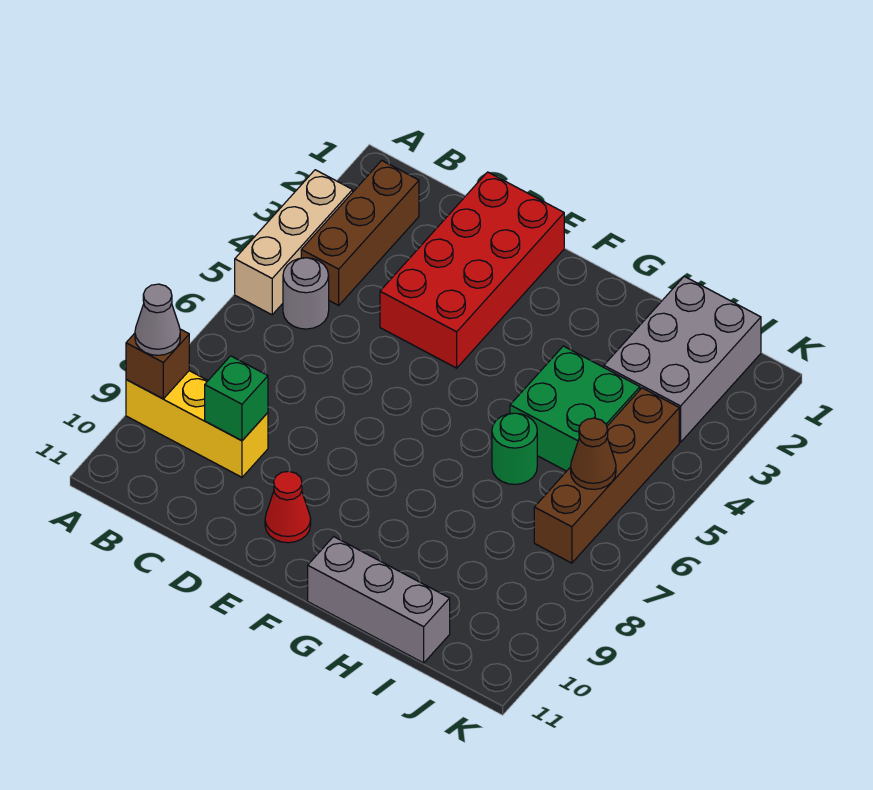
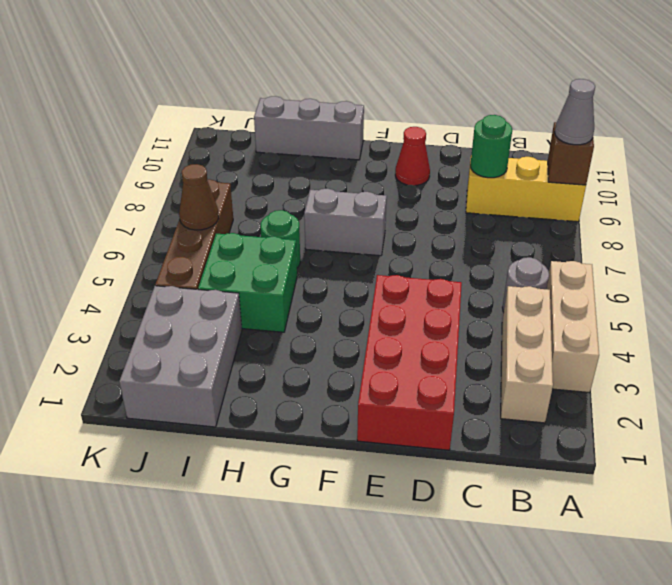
brown brick B2:B4 level 1 -> tan brick B2:B4 level 1
green brick C9 level 2 -> green round brick C9 level 2
none -> grey brick F7:G7 level 1

